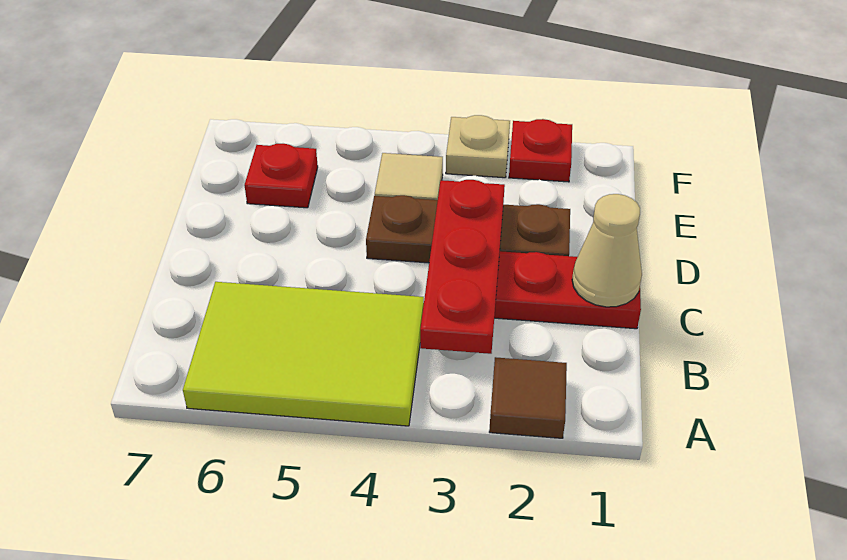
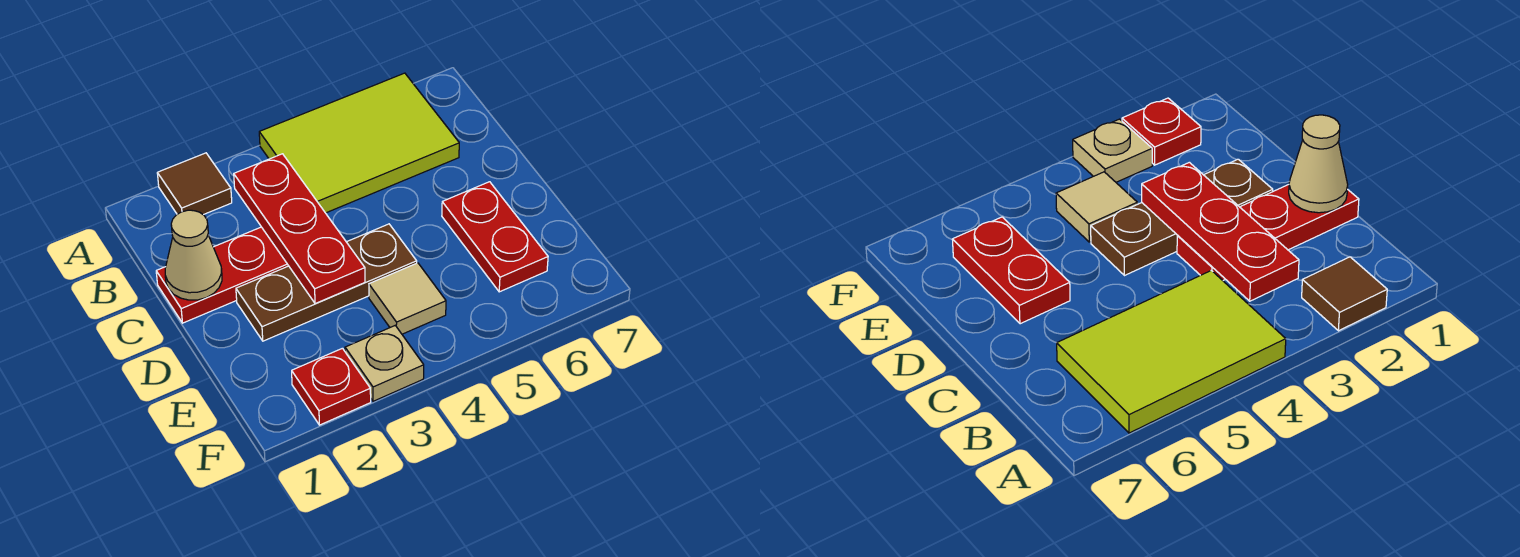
red plate E6 level 1 -> red plate D6:E6 level 1

